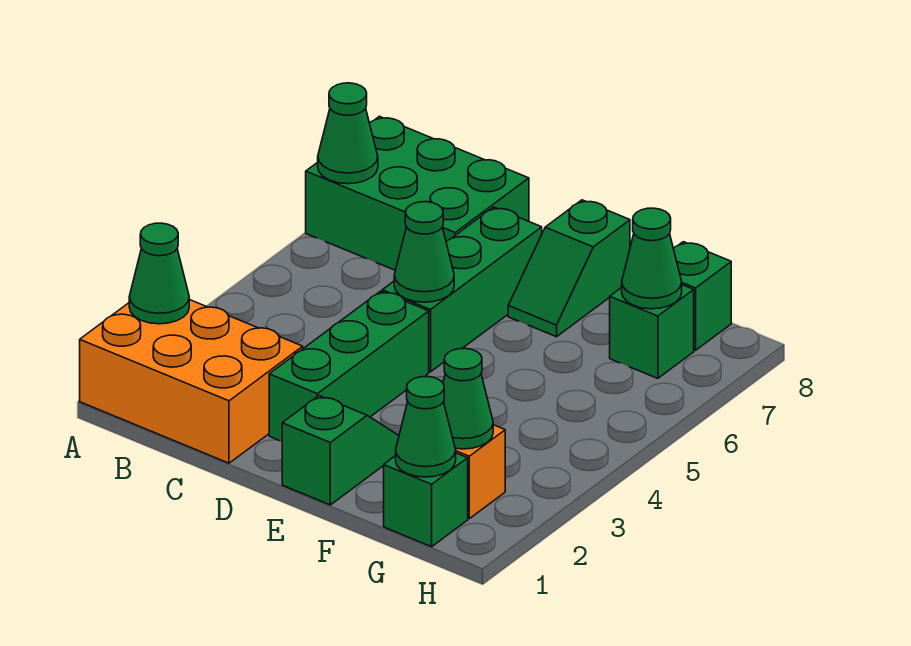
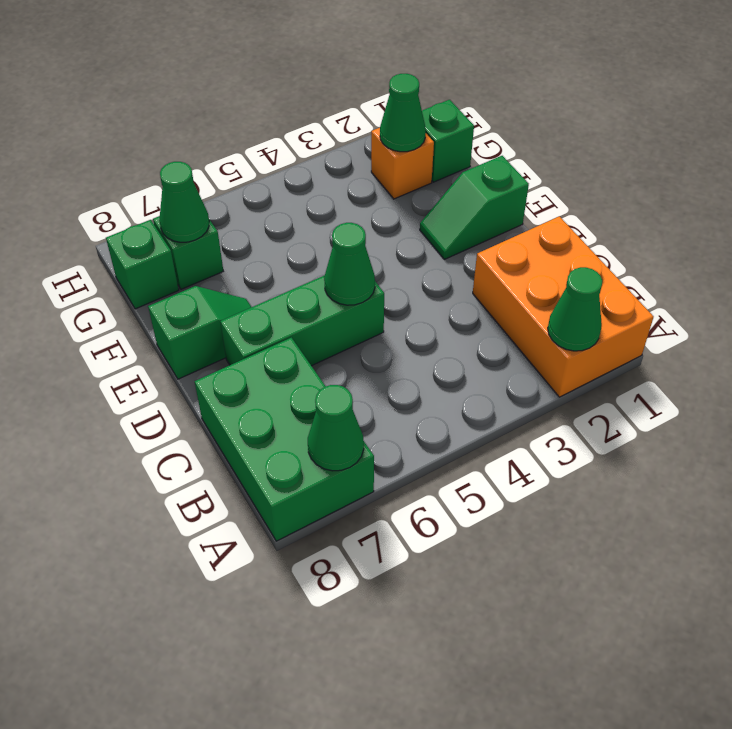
green brick D2:D4 level 1 -> none
green cone G1 level 2 -> none

